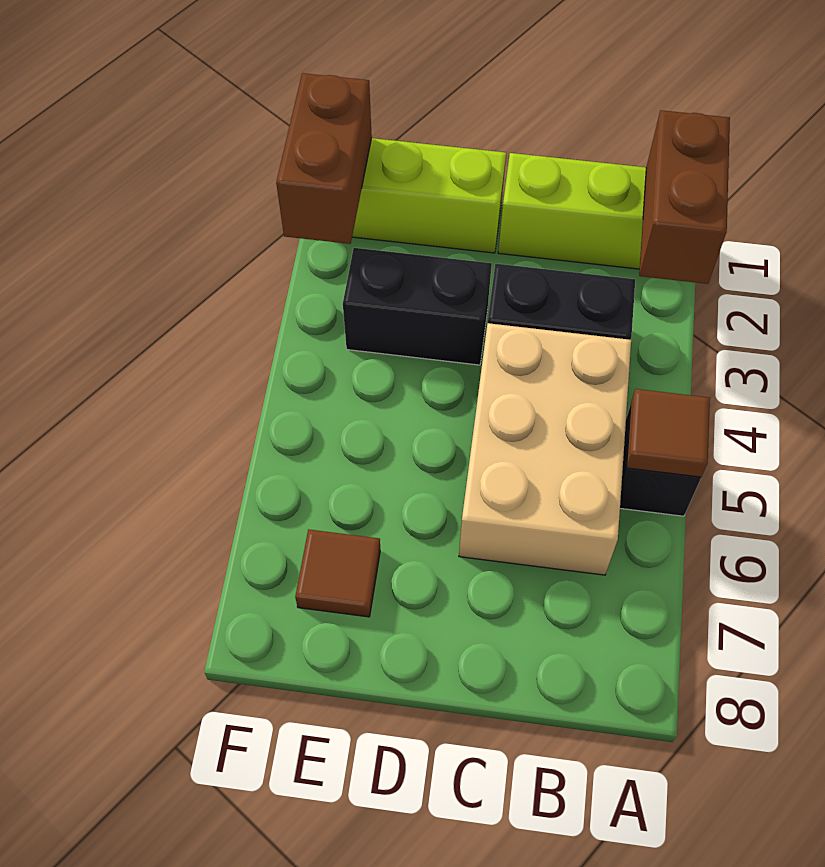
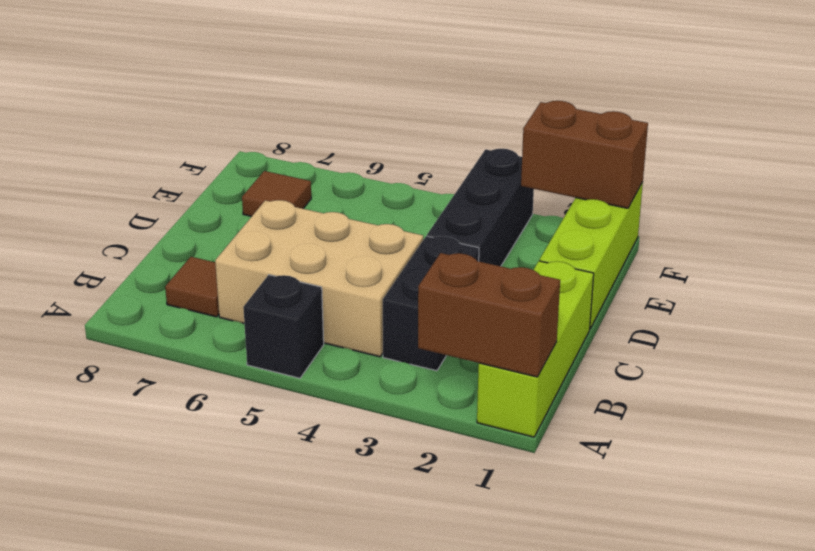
brown tile A5 level 2 -> brown tile B7 level 1
black brick D3:E3 level 1 -> black brick D3:F3 level 1

